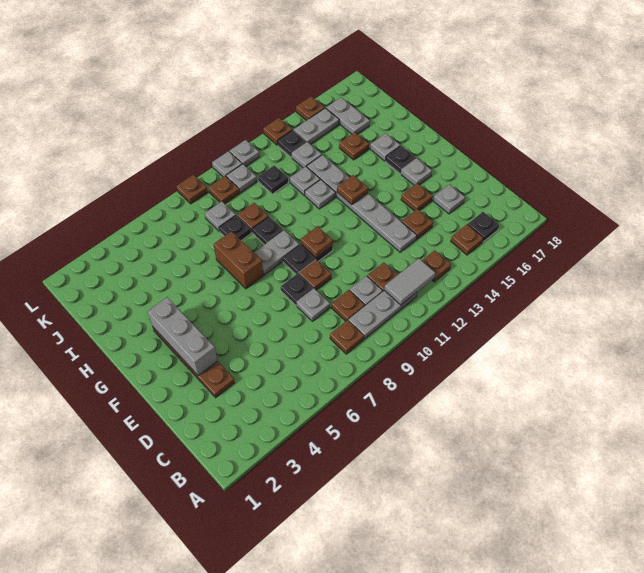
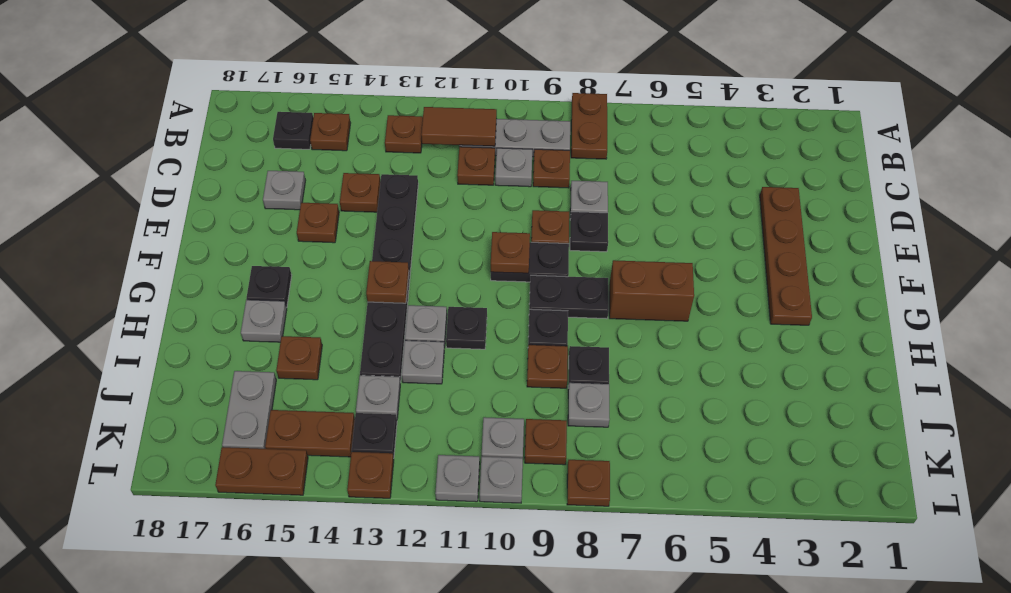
brown plate B8 level 1 -> brown plate A8:B8 level 1
grey tile B11:B12 level 2 -> brown tile B11:B12 level 2
grey plate D13:I13 level 1 -> black plate D13:I13 level 1
grey brick E3:G3 level 2 -> none
grey plate F16 level 1 -> none
brown brick G7:H7 level 1 -> brown brick G6:G7 level 1
grey plate G8:G9 level 1 -> black plate G8:G9 level 1
black plate J11 level 1 -> black plate H11 level 1
grey plate K14:K15 level 1 -> brown plate K14:K15 level 1
brown plate L15 level 1 -> brown plate L15:L16 level 1

